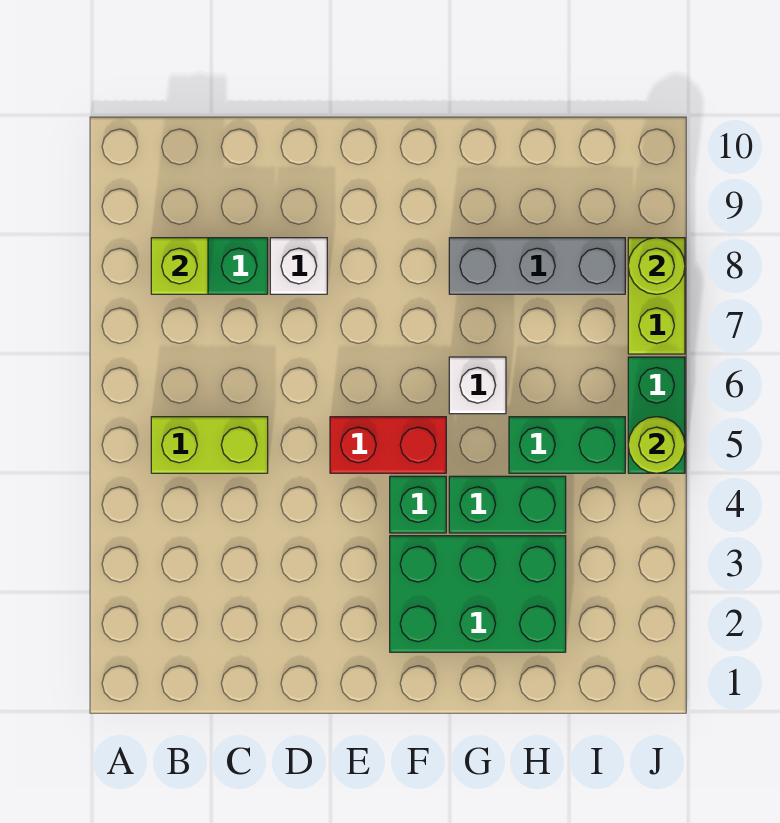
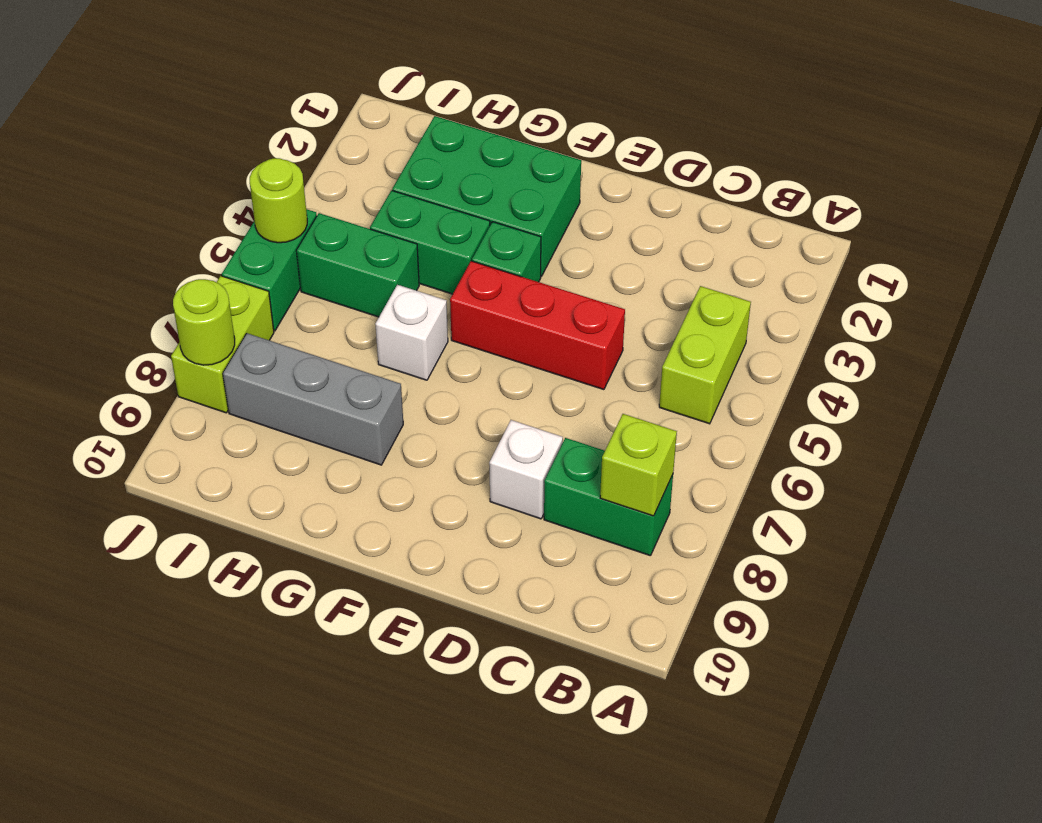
lime brick B5:C5 level 1 -> lime brick B4:B5 level 1
red brick E5:F5 level 1 -> red brick D5:F5 level 1

